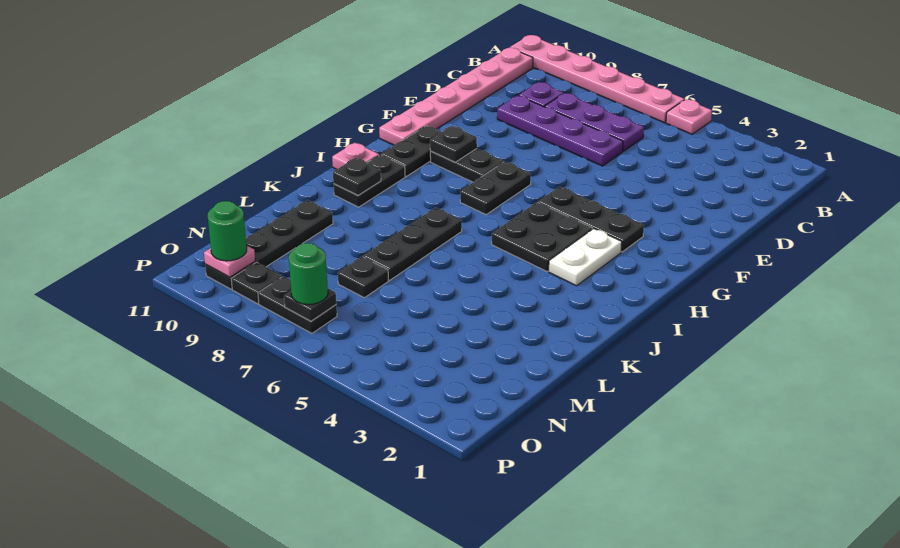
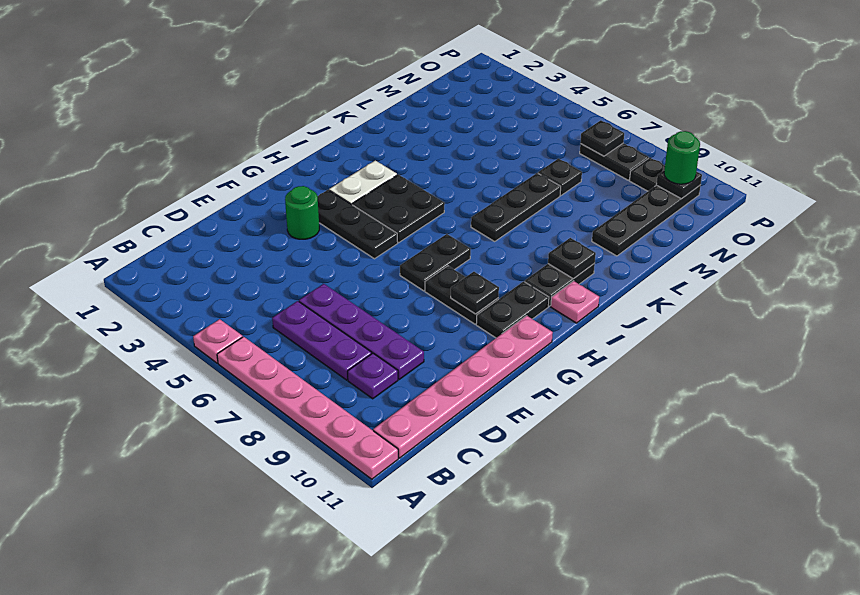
green round brick O7 level 3 -> green round brick F3 level 1
pink plate O10 level 2 -> black plate O10 level 2

